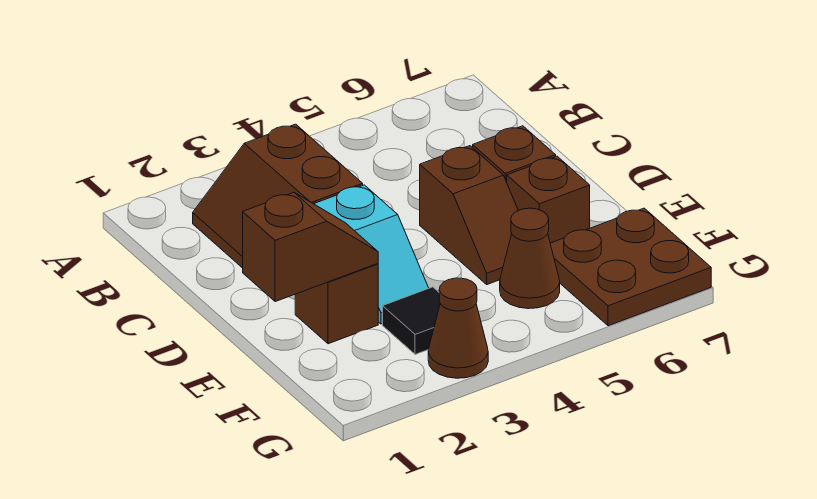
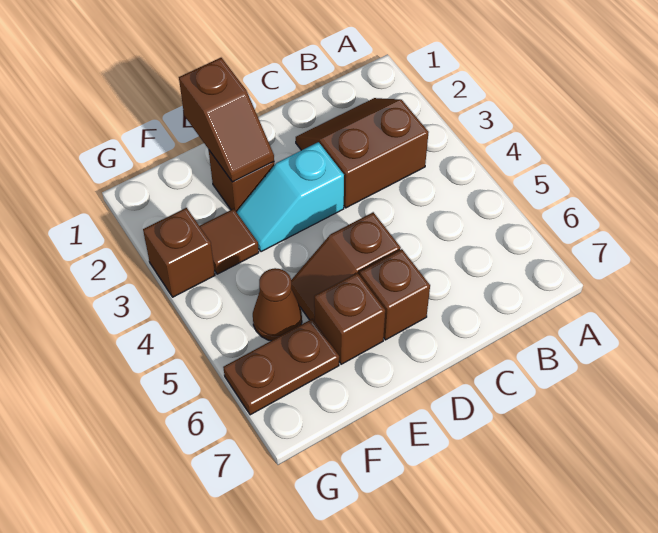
black tile F3 level 1 -> brown tile F3 level 1
brown plate F6:G7 level 1 -> brown plate F6:G6 level 1
brown cone G3 level 1 -> brown brick G3 level 1

